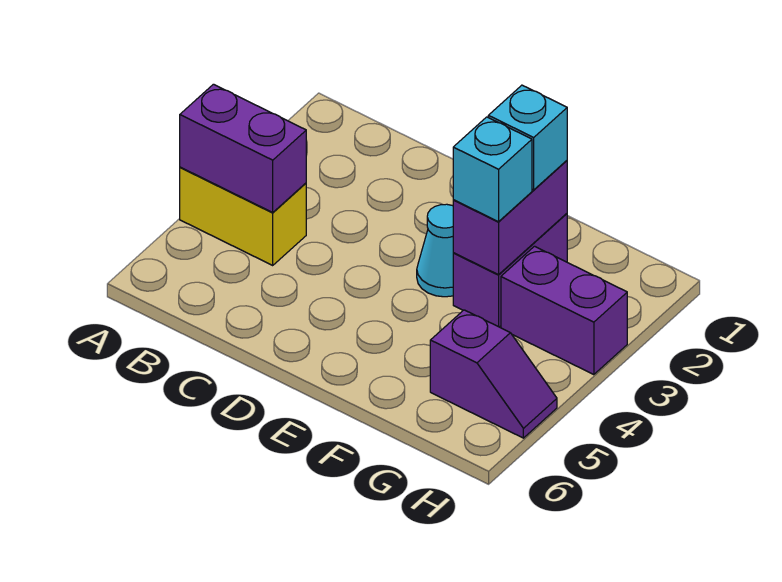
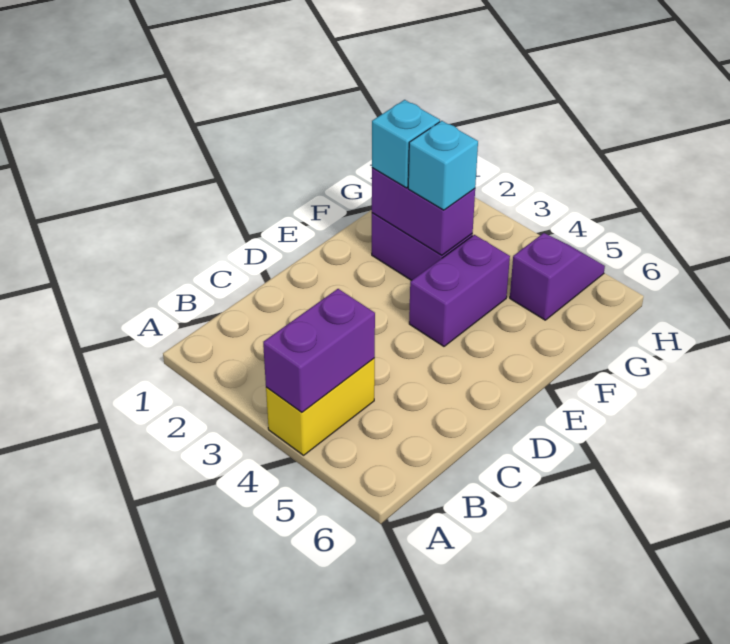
cyan cone E3 level 1 -> none
purple brick G3:H3 level 1 -> purple brick E4:F4 level 1

